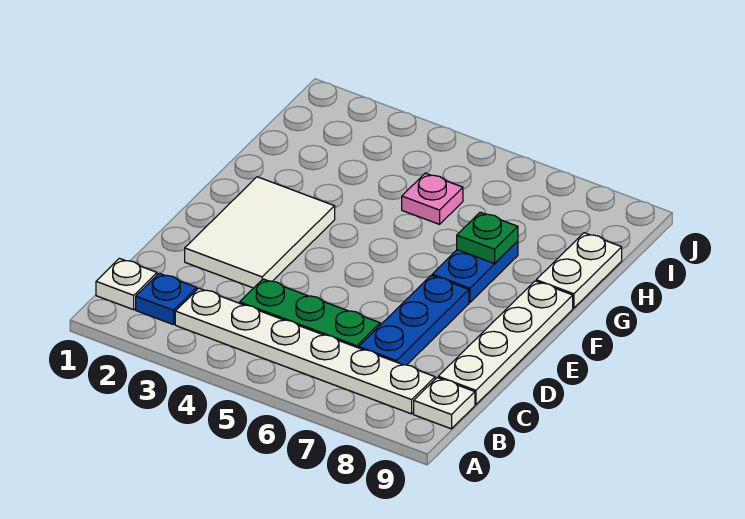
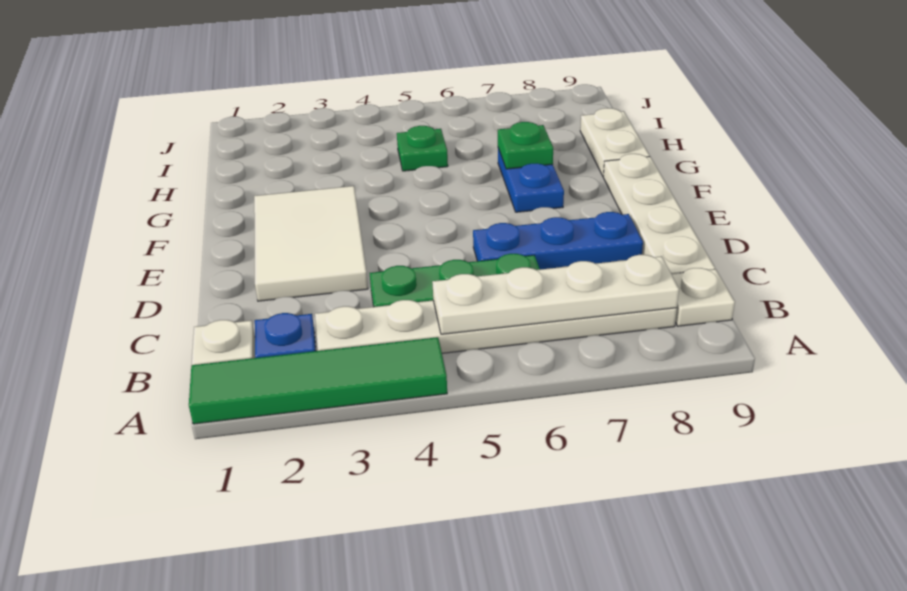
none -> green tile A1:A4 level 1
none -> white plate B5:B8 level 2
blue plate C7:E7 level 1 -> blue plate D6:D8 level 1
pink plate H5 level 1 -> green plate H5 level 1

